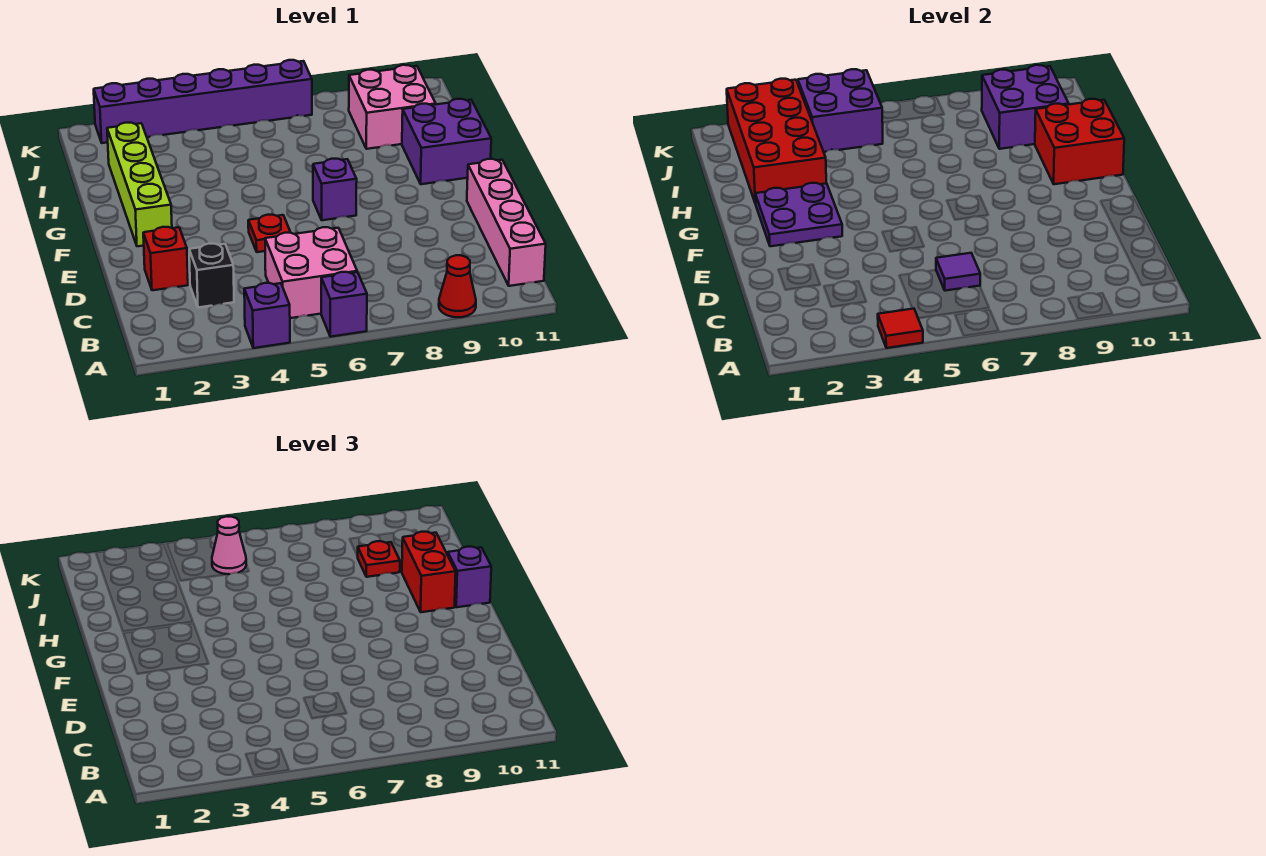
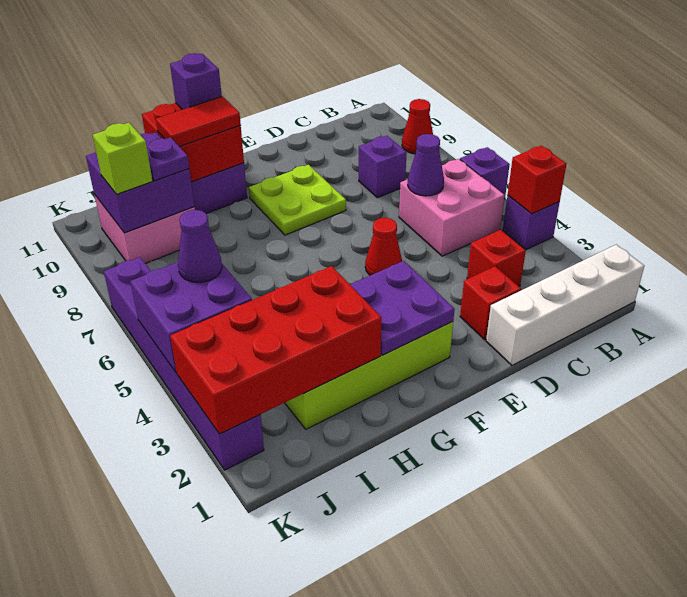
none -> white brick A1:D1 level 1
red tile A4 level 2 -> red brick A4 level 2
pink brick B11:E11 level 1 -> none
black brick C3 level 1 -> red brick C3 level 1
purple tile C6 level 2 -> purple cone C6 level 2
red plate E5 level 1 -> red cone E5 level 1
none -> lime plate E8:F9 level 1
purple brick F7 level 1 -> purple brick C8 level 1
red brick G10:H10 level 3 -> red tile G10:H10 level 3
red plate I9 level 3 -> purple plate I9 level 3
pink cone J5 level 3 -> purple cone J5 level 3
none -> lime brick J9 level 3

